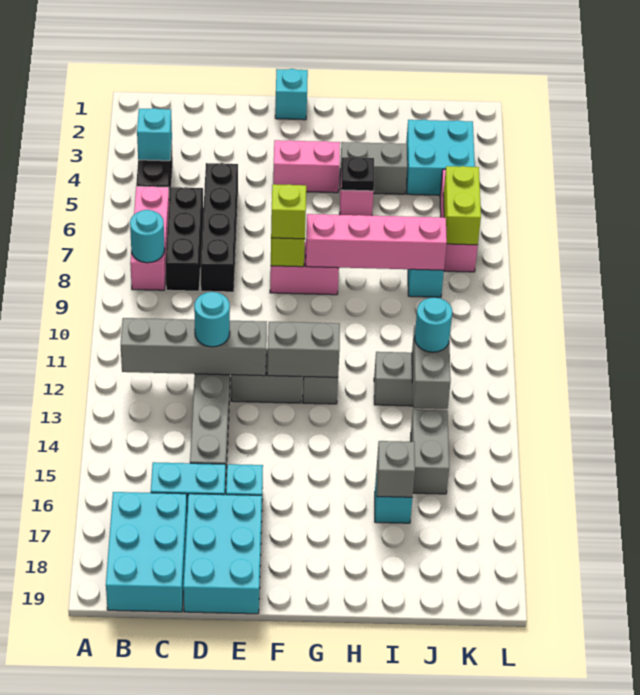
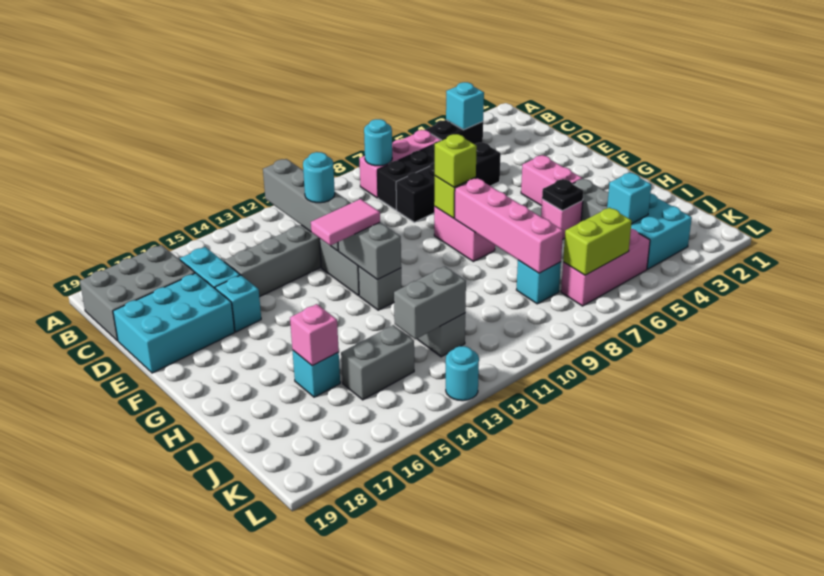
cyan brick B17:C19 level 1 -> grey brick B17:C19 level 1
cyan brick F1 level 1 -> cyan brick J4 level 2
none -> pink tile F12:F13 level 3
grey brick I16 level 2 -> pink brick I16 level 2
cyan round brick J12 level 3 -> cyan round brick L13 level 1

